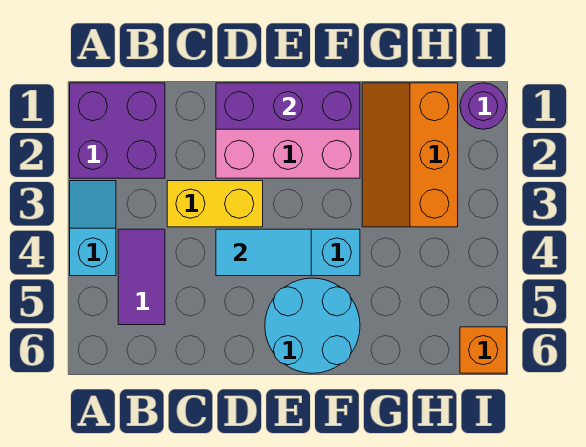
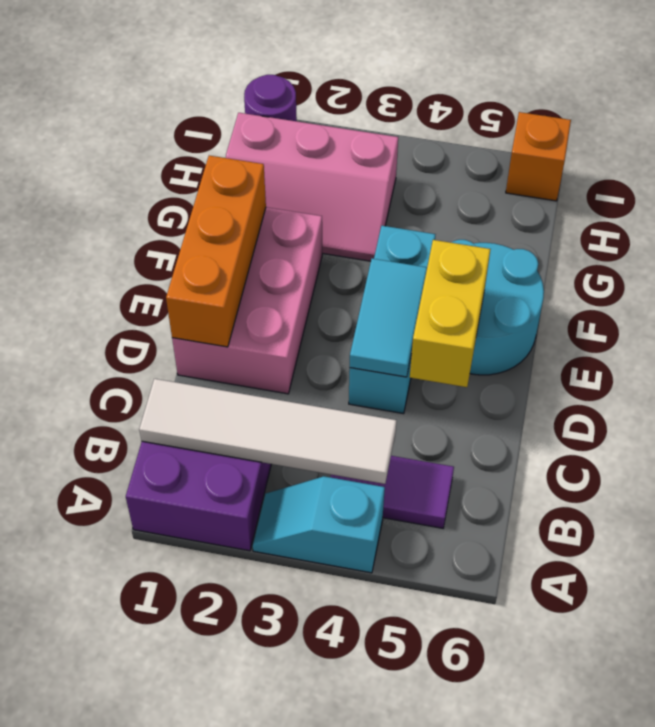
none -> white tile B1:B4 level 2
yellow brick C3:D3 level 1 -> yellow brick D5:E5 level 2
purple brick D1:F1 level 2 -> orange brick D1:F1 level 2
orange slope G1:H3 level 1 top H -> pink slope G1:H3 level 1 top H

